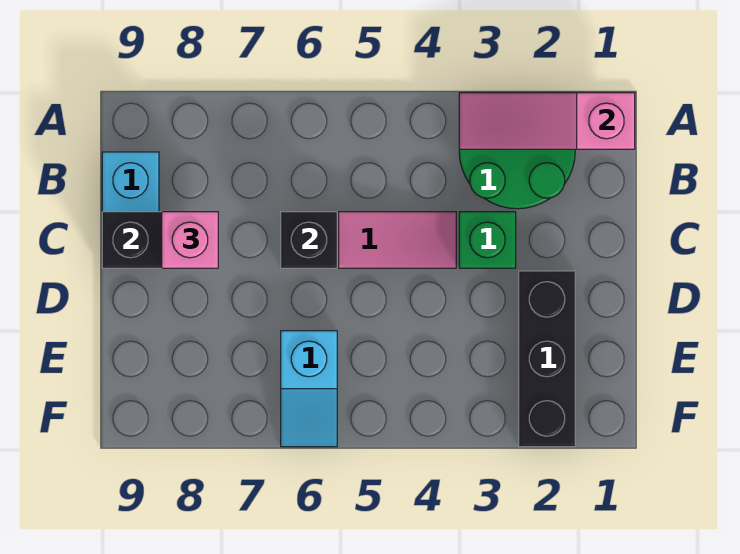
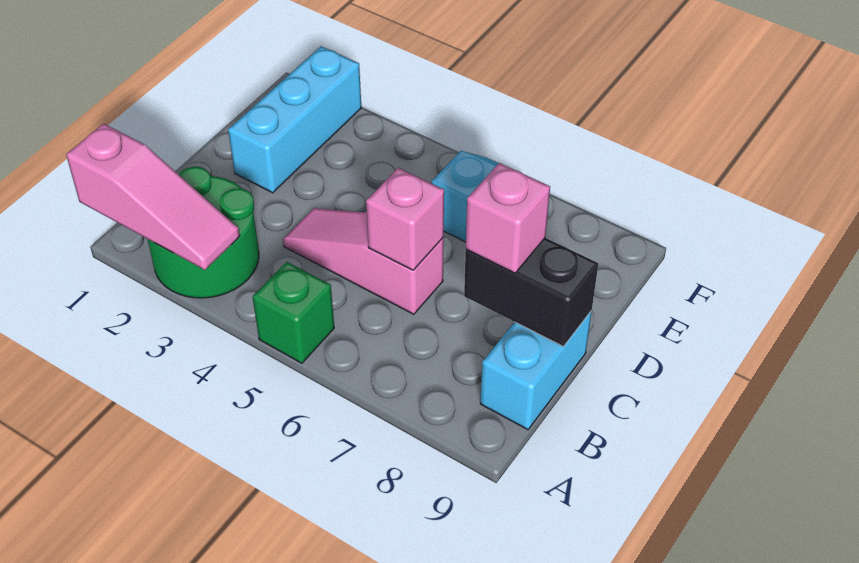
green brick C3 level 1 -> green brick A5 level 1
black brick C6 level 2 -> pink brick C6 level 2
black brick D2:F2 level 1 -> cyan brick D2:F2 level 1

